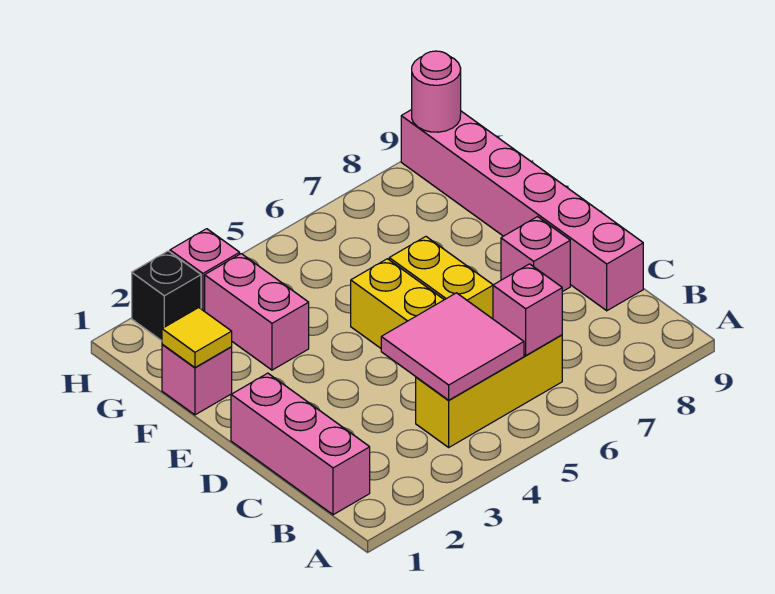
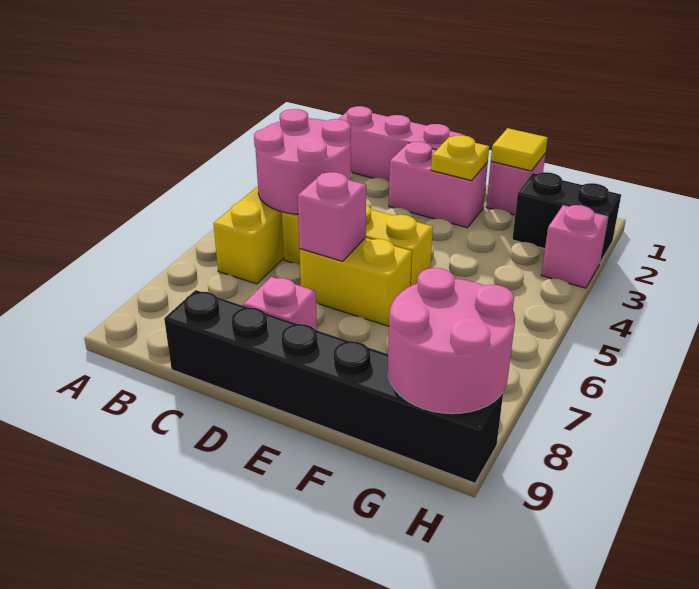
pink tile B4:C5 level 2 -> pink round brick B4:C5 level 2
pink brick B6 level 2 -> pink brick D6 level 2
pink brick C9:H9 level 1 -> black brick C9:H9 level 1
none -> yellow plate E2 level 2
pink brick F3:G3 level 1 -> pink brick D2:E2 level 1
black brick H2 level 1 -> black brick G2:H2 level 1
pink round brick H9 level 2 -> pink round brick G8:H9 level 2

